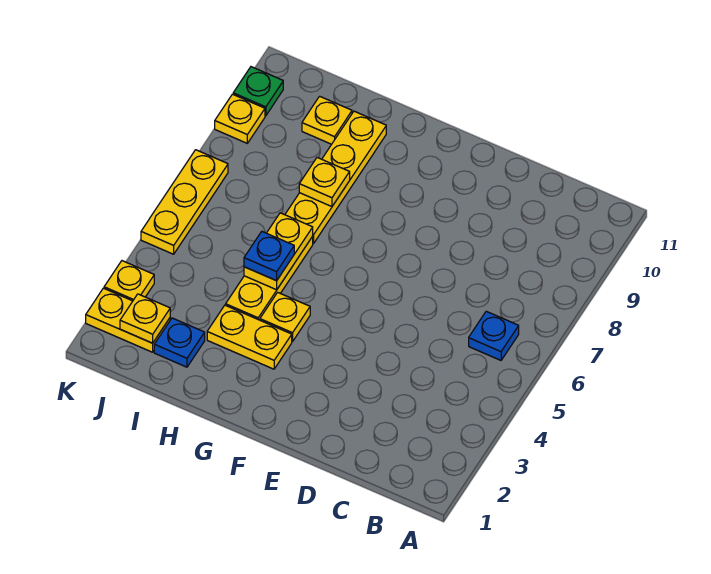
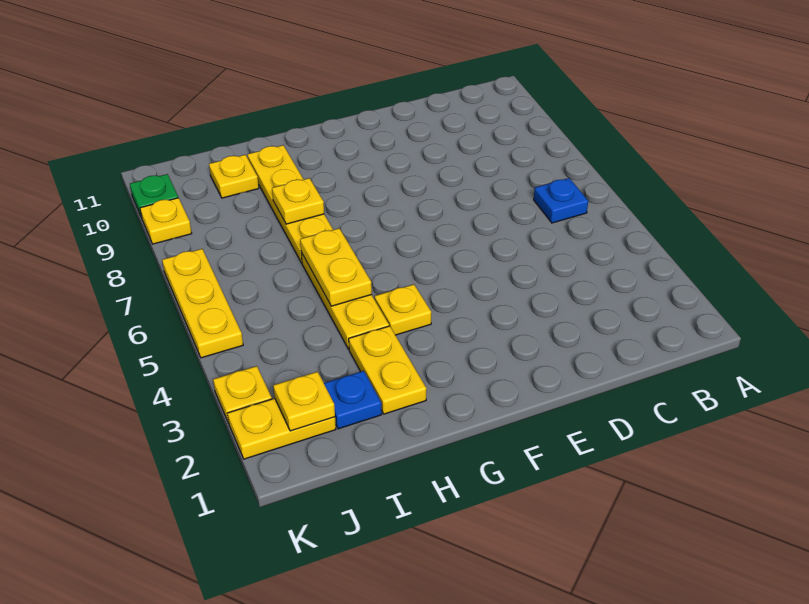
yellow plate G3:H3 level 1 -> yellow plate H2:H3 level 1
blue plate H5 level 3 -> none

